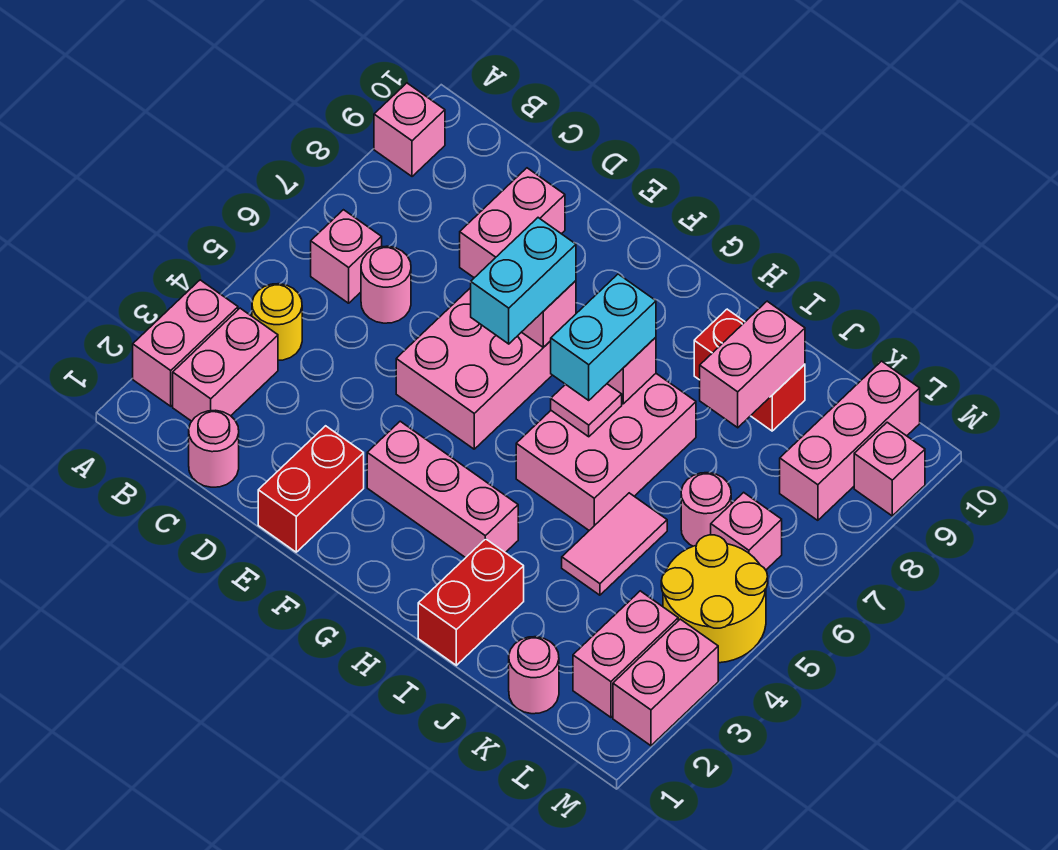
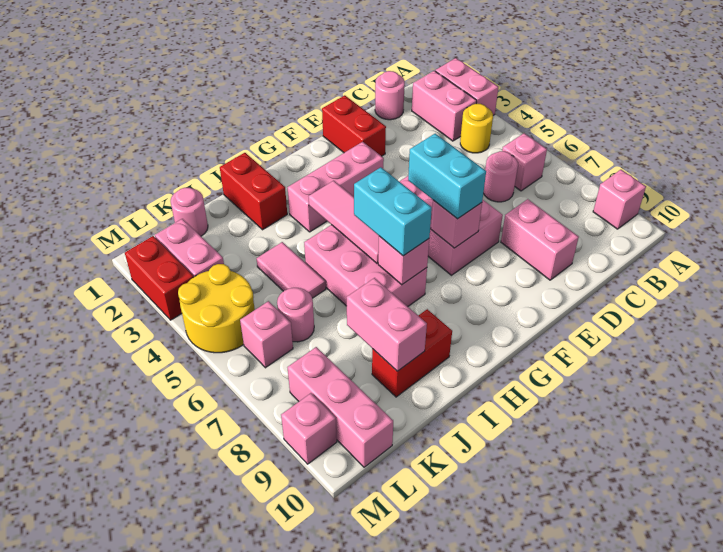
pink tile H6 level 2 -> pink tile H4:H6 level 2
pink brick M2:M3 level 1 -> red brick M2:M3 level 1

